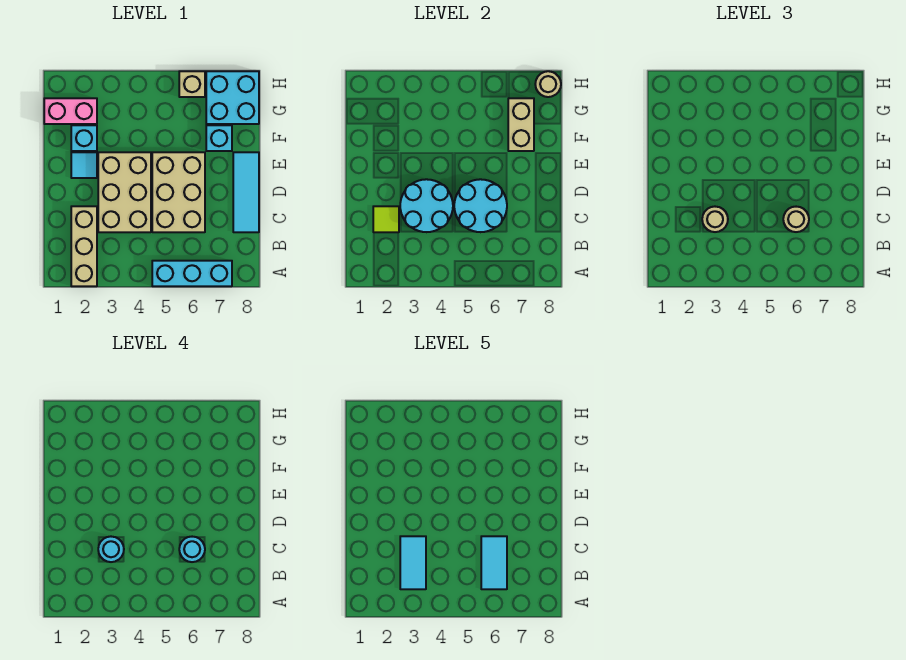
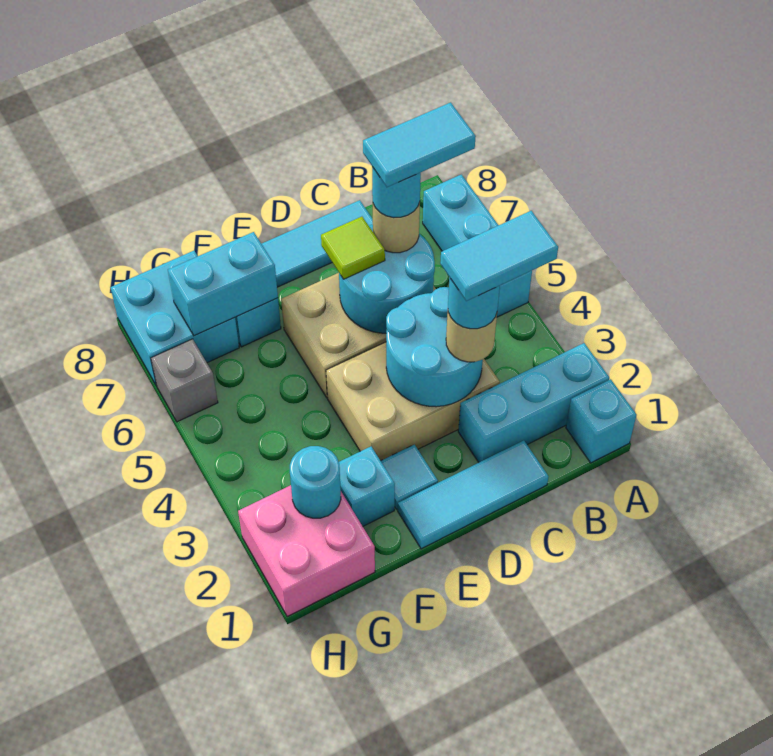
none -> cyan brick A1 level 1
tan brick A2:C2 level 1 -> cyan brick A2:C2 level 1
none -> cyan tile C1:E1 level 1
lime tile C2 level 2 -> lime tile D6 level 3
tan brick F7:G7 level 2 -> cyan brick F7:G7 level 2
pink brick G1:G2 level 1 -> pink brick G1:H2 level 1
none -> cyan round brick G2 level 2
tan brick H6 level 1 -> grey brick H6 level 1
tan round brick H8 level 2 -> none

